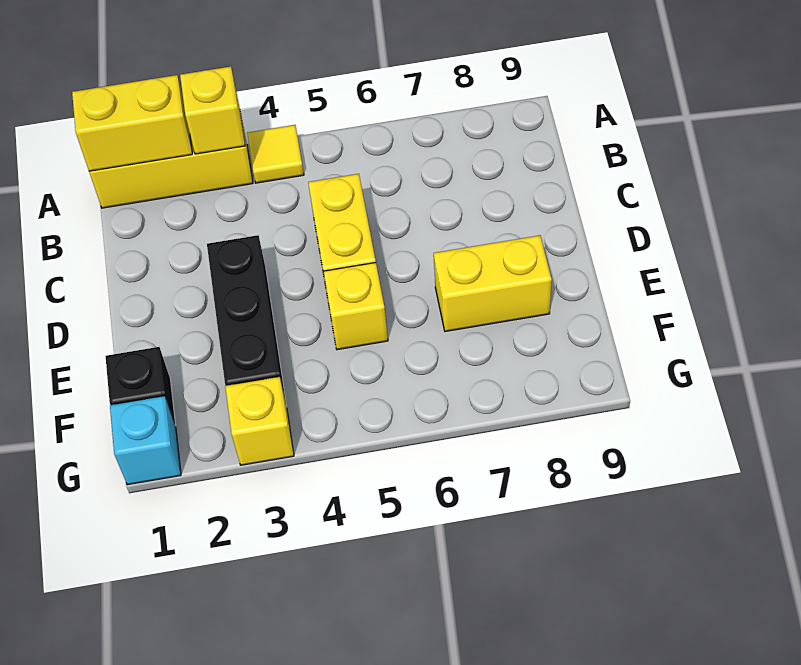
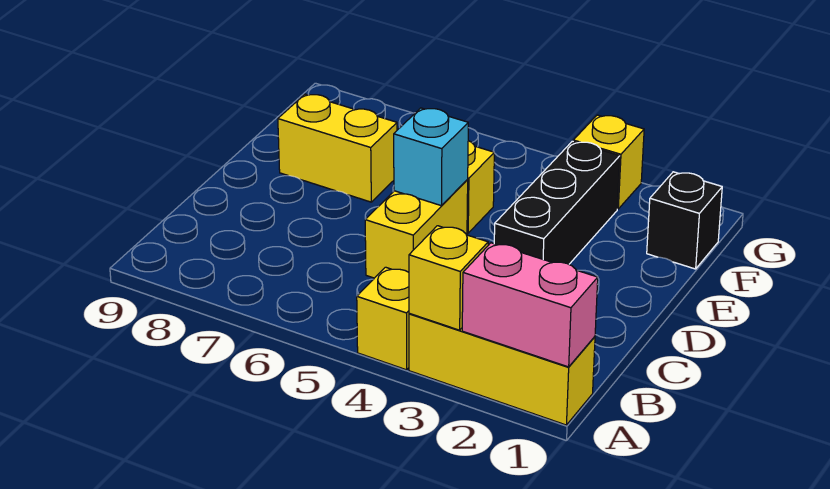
yellow brick A1:A2 level 2 -> pink brick A1:A2 level 2
yellow tile A4 level 1 -> yellow brick A4 level 1
cyan brick G1 level 1 -> cyan brick D5 level 2

